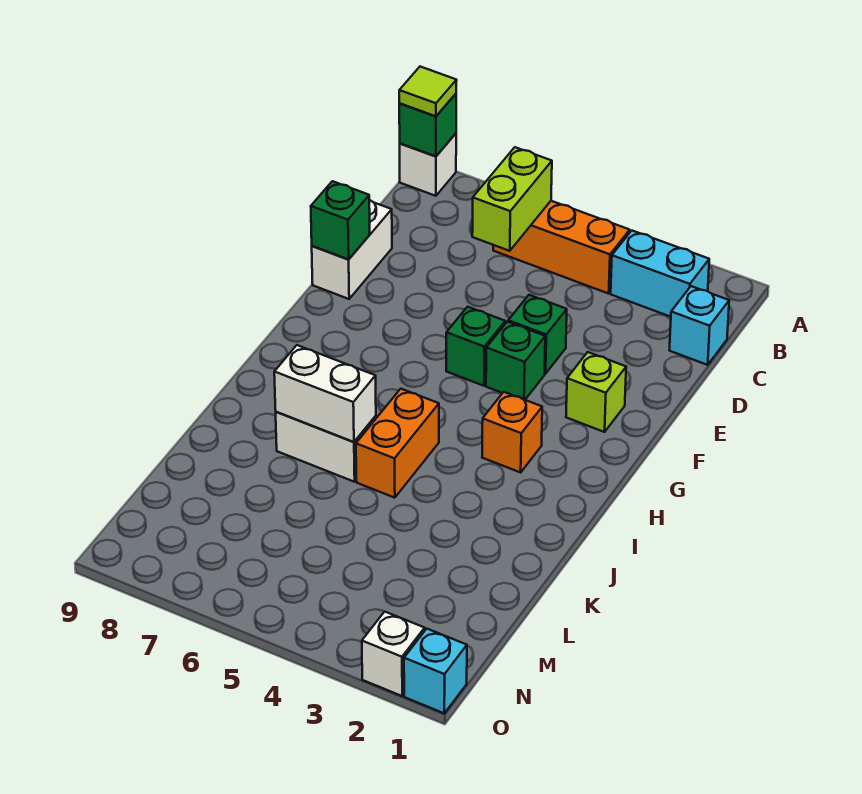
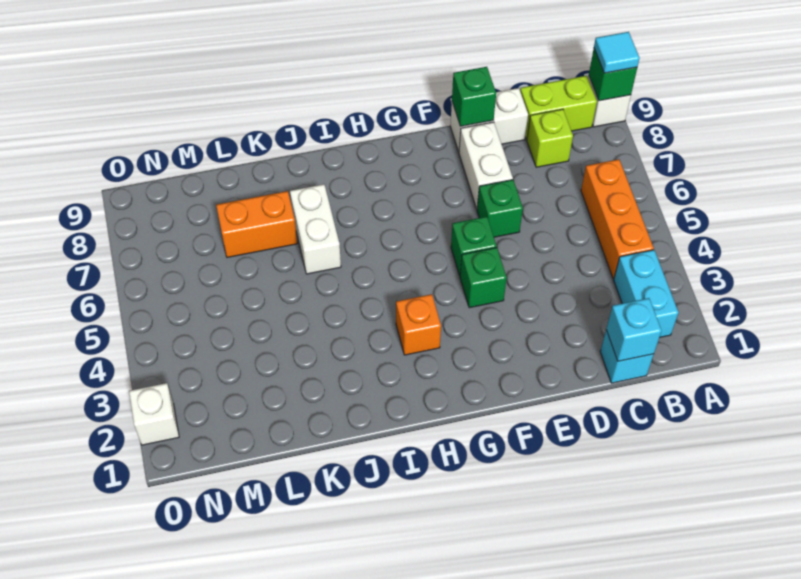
lime tile A9 level 3 -> cyan tile A9 level 3
lime brick B6:C6 level 2 -> lime brick B9:C9 level 1
green brick E4 level 1 -> green brick E6 level 1
lime brick F2 level 1 -> lime brick C8 level 1
orange brick I5:J5 level 1 -> orange brick K7:L7 level 1
white brick J6:J7 level 2 -> white brick E7:E8 level 1
cyan brick O1 level 1 -> cyan brick C1 level 2

